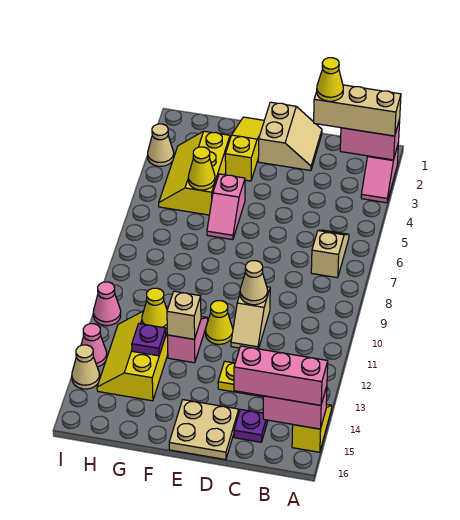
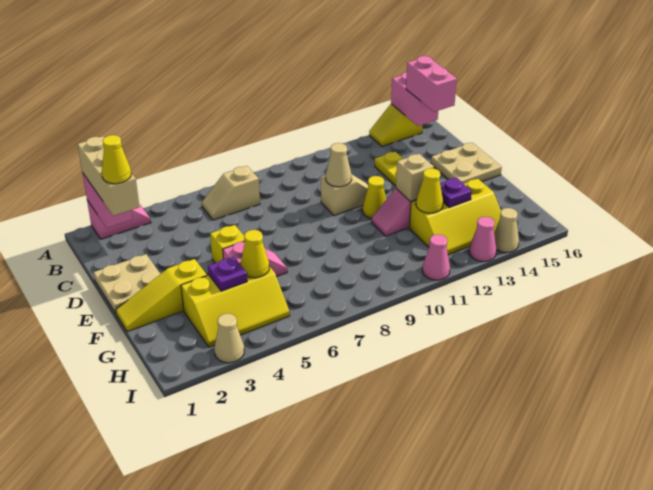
pink brick A15:C15 level 3 -> pink brick B15:C15 level 3
purple plate C15 level 1 -> purple plate G4 level 2
tan slope D1:E2 level 1 top E -> tan plate D1:E2 level 1
none -> yellow brick E5 level 1

